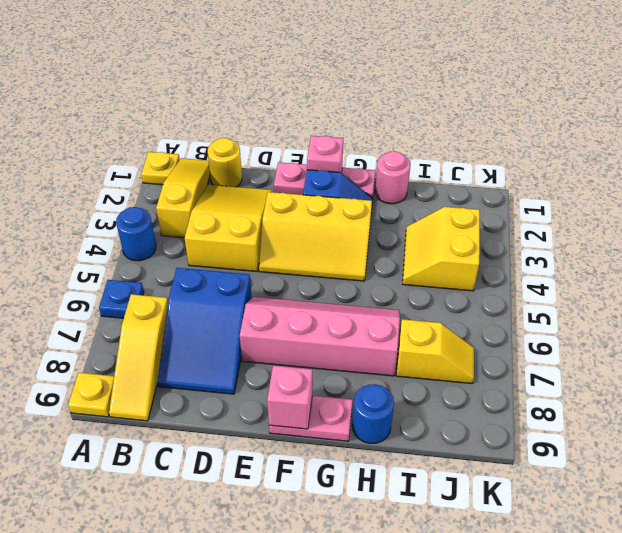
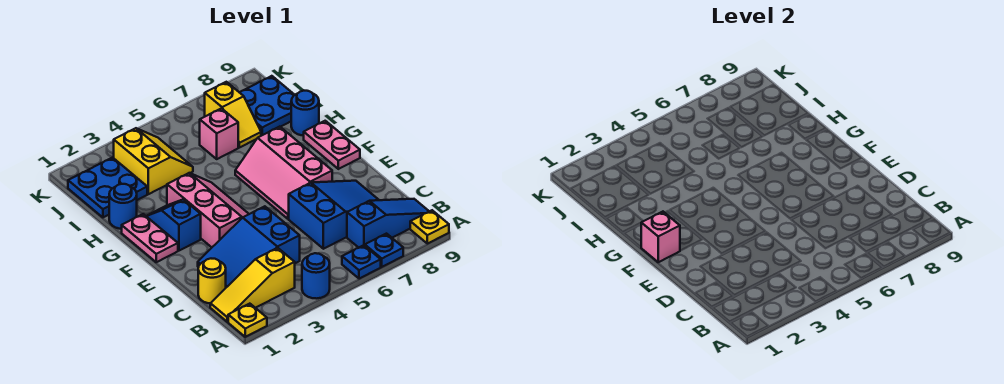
none -> blue plate A7 level 1
yellow slope B7:B9 level 1 top 7 -> blue slope B7:B9 level 1 top 7
yellow slope C2:D4 level 1 top 4 -> blue slope C2:D4 level 1 top 4
pink plate E1:G1 level 1 -> pink plate F1:G1 level 1
yellow slope E3:G4 level 1 top 3 -> pink slope E3:G4 level 1 top 3
pink slope E6:H7 level 1 top 7 -> pink slope E6:G7 level 1 top 7
pink brick F9 level 2 -> pink brick I6 level 1
pink round brick H1 level 1 -> blue round brick H1 level 1
none -> blue plate I1:J2 level 1
yellow slope I3:J4 level 1 top J -> yellow slope I3:J4 level 1 top 3
yellow slope I7:J7 level 1 top I -> yellow slope I7:J7 level 1 top J
none -> blue plate I8:J9 level 1

